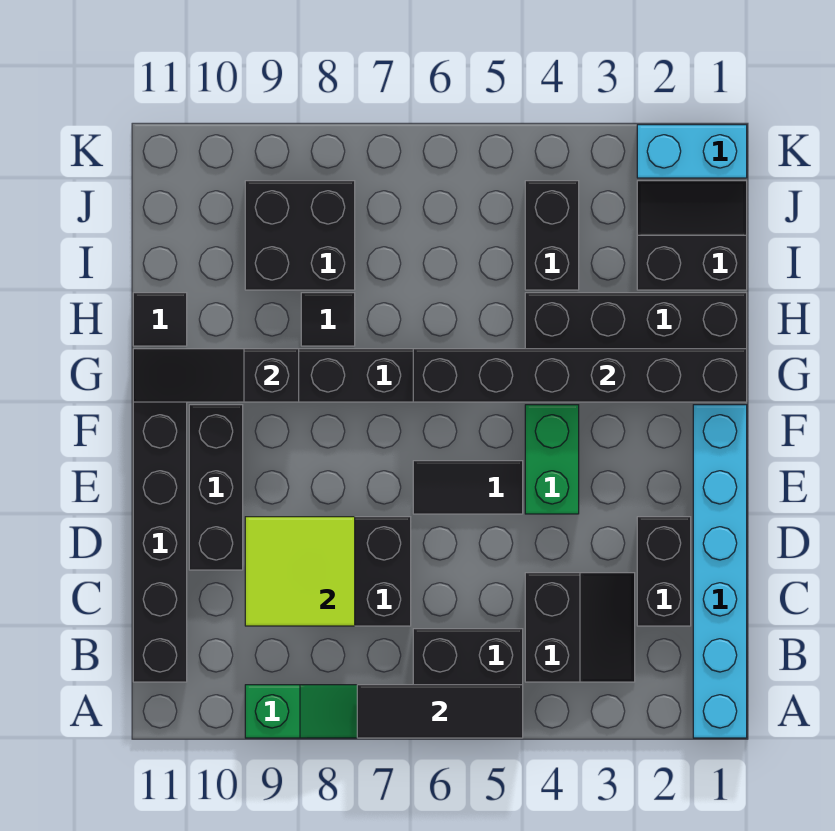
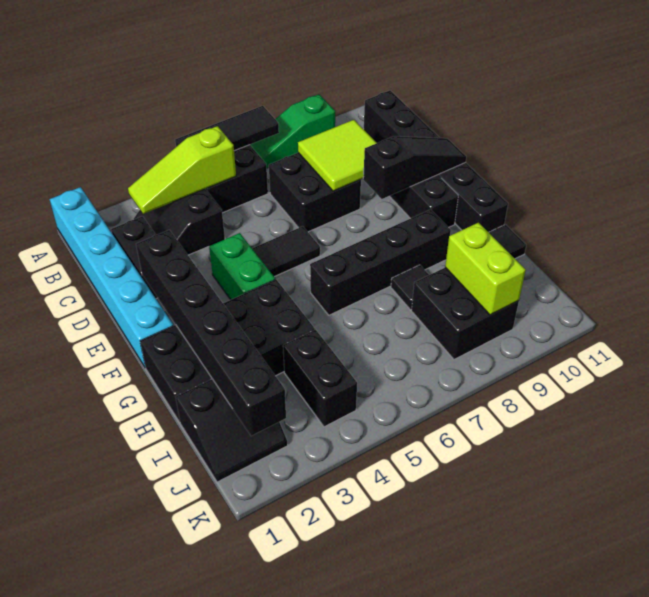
none -> lime slope B3:B5 level 2 top 5
black brick G1:G6 level 2 -> black brick E2:J2 level 2
black slope G9:G11 level 2 top 9 -> black slope E9:E11 level 2 top 9
none -> lime brick I9:J9 level 2
cyan brick K1:K2 level 1 -> none

